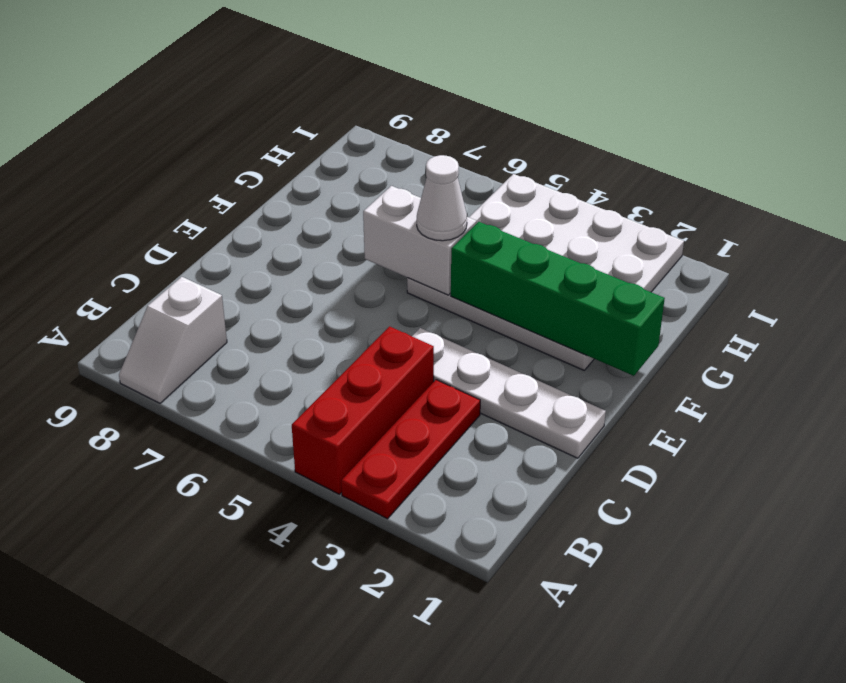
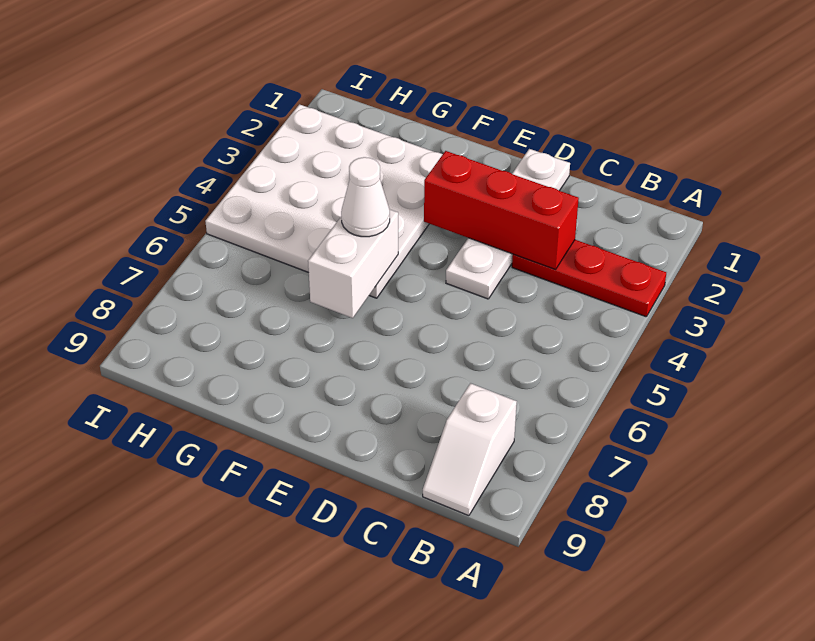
red brick A4:C4 level 1 -> red brick C3:E3 level 2
white slope A8:B8 level 1 top B -> white slope B8:B9 level 1 top 8
green brick F1:F4 level 2 -> none

